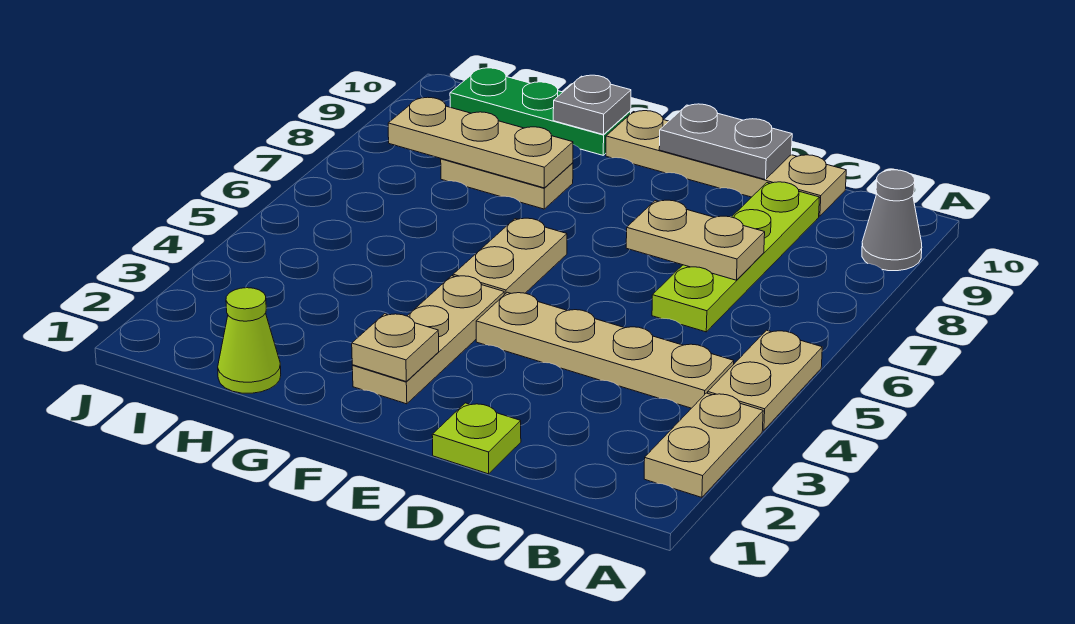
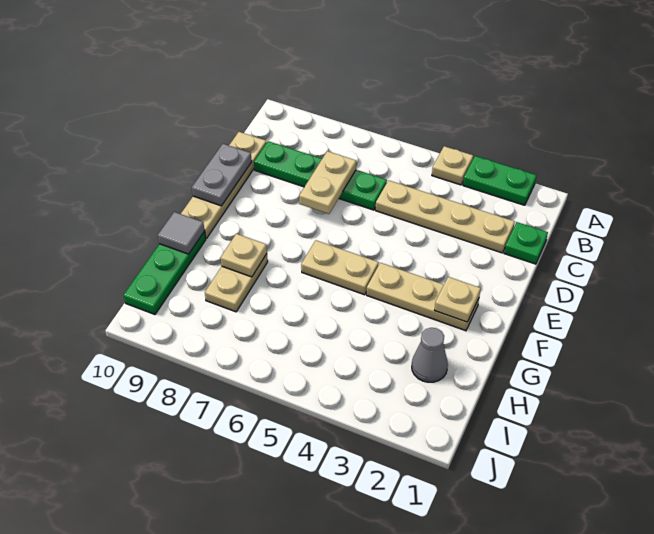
tan plate A2:A3 level 1 -> green plate A2:A3 level 1
tan plate A4:A5 level 1 -> tan plate A4 level 1
grey cone A9 level 1 -> grey cone H2 level 1
tan plate B4:E4 level 1 -> tan plate C2:C5 level 1
none -> green plate C1 level 1
lime plate C6:C9 level 1 -> green plate C6:C9 level 1
lime plate D1 level 1 -> none
tan plate G8:I8 level 2 -> tan plate G8 level 2
grey plate G10 level 2 -> grey tile G10 level 2
lime cone H1 level 1 -> none

